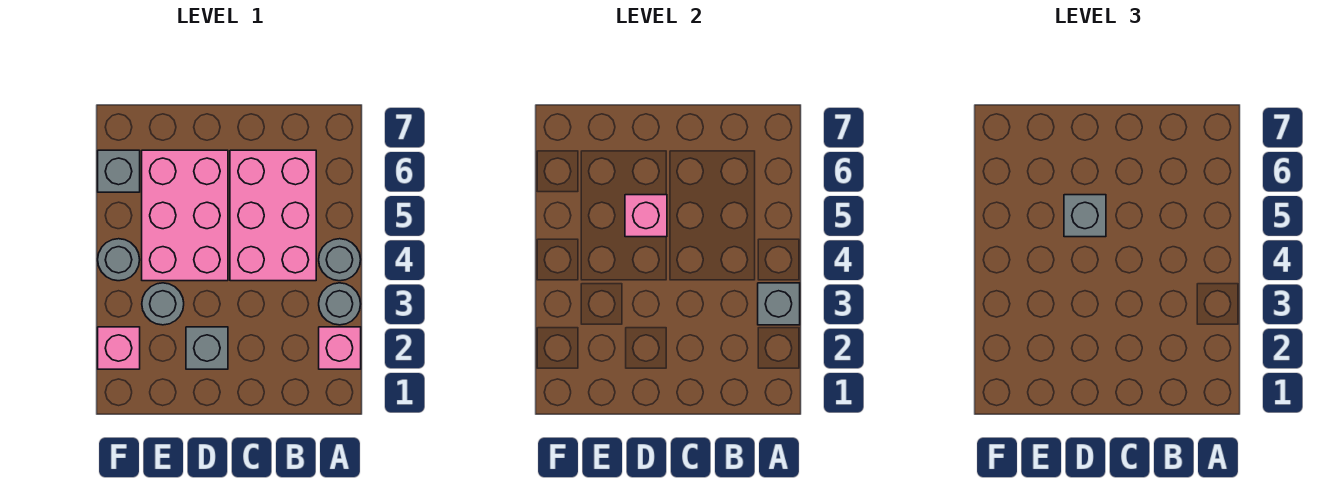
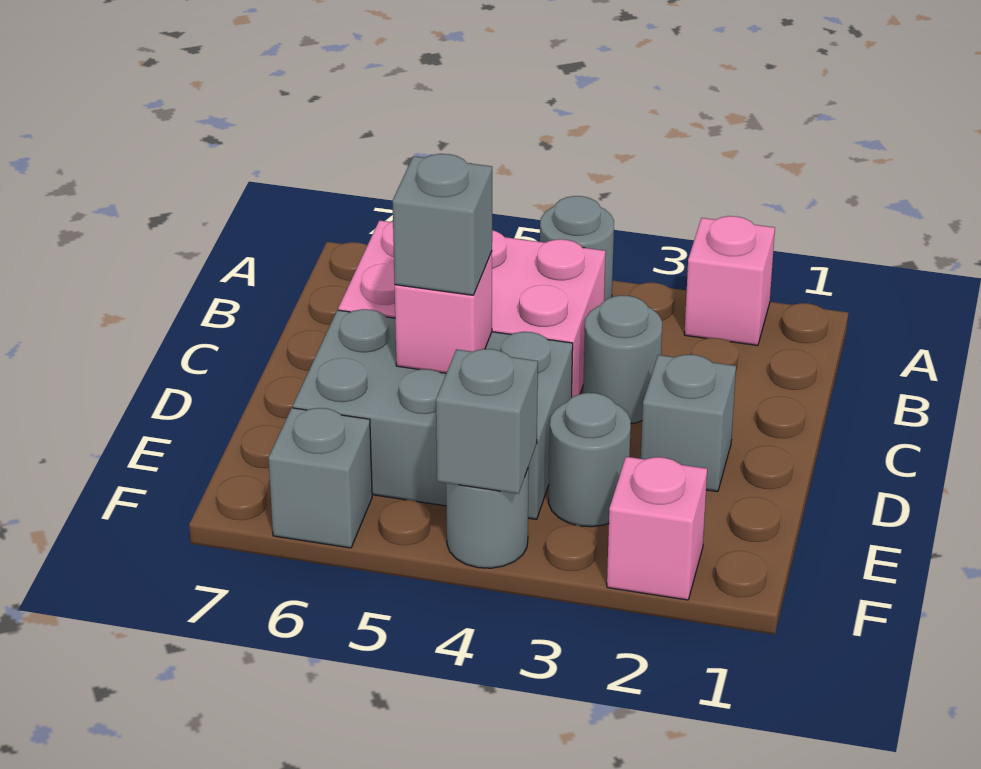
grey round brick A3 level 1 -> grey round brick C3 level 1
grey brick A3 level 2 -> grey brick F4 level 2
pink brick D4:E6 level 1 -> grey brick D4:E6 level 1

